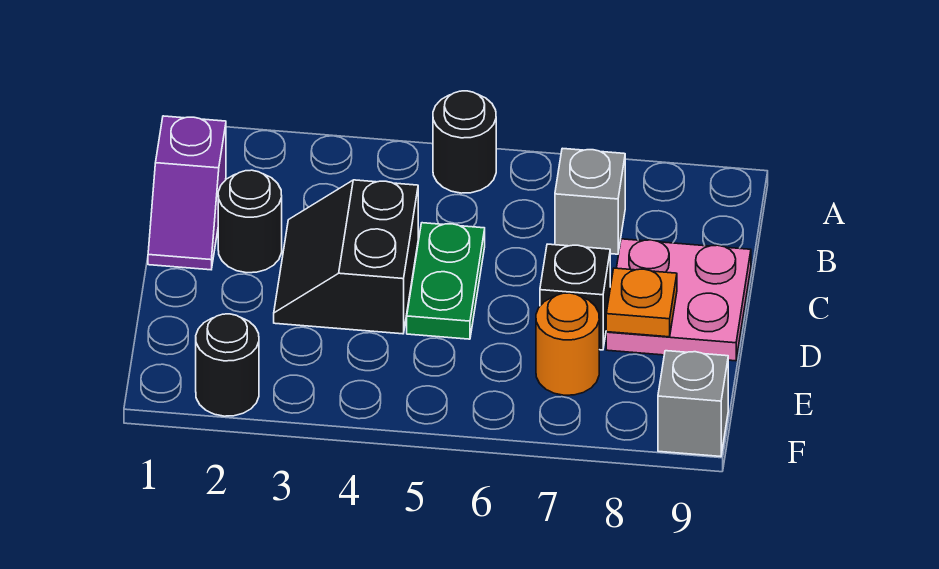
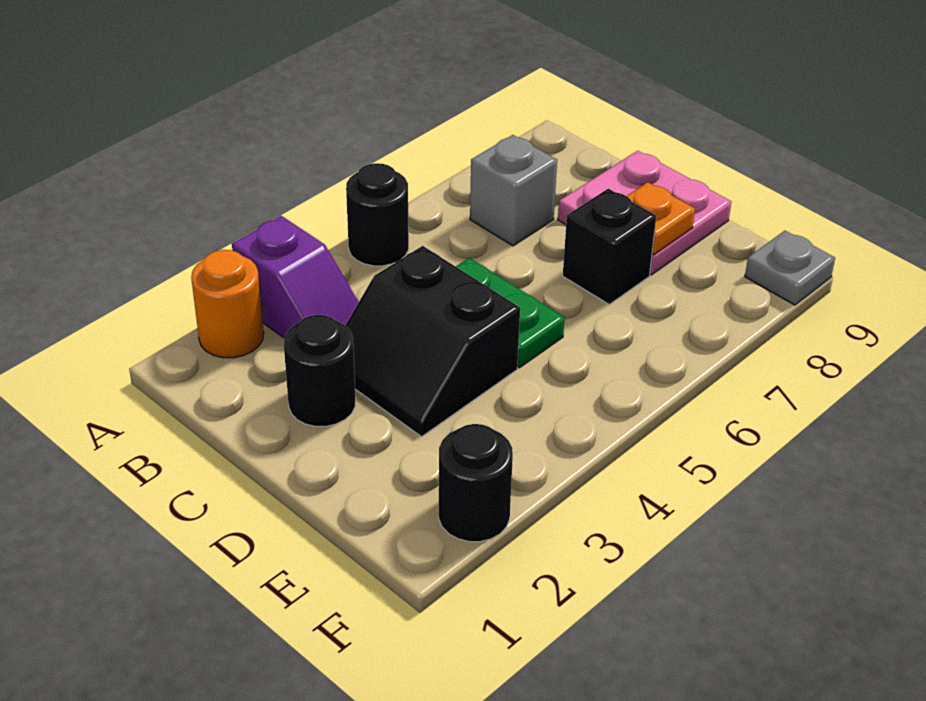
purple slope B1:C1 level 1 top B -> purple slope A3:B3 level 1 top A
orange round brick E7 level 1 -> orange round brick A2 level 1
grey brick F9 level 1 -> grey plate F9 level 1

